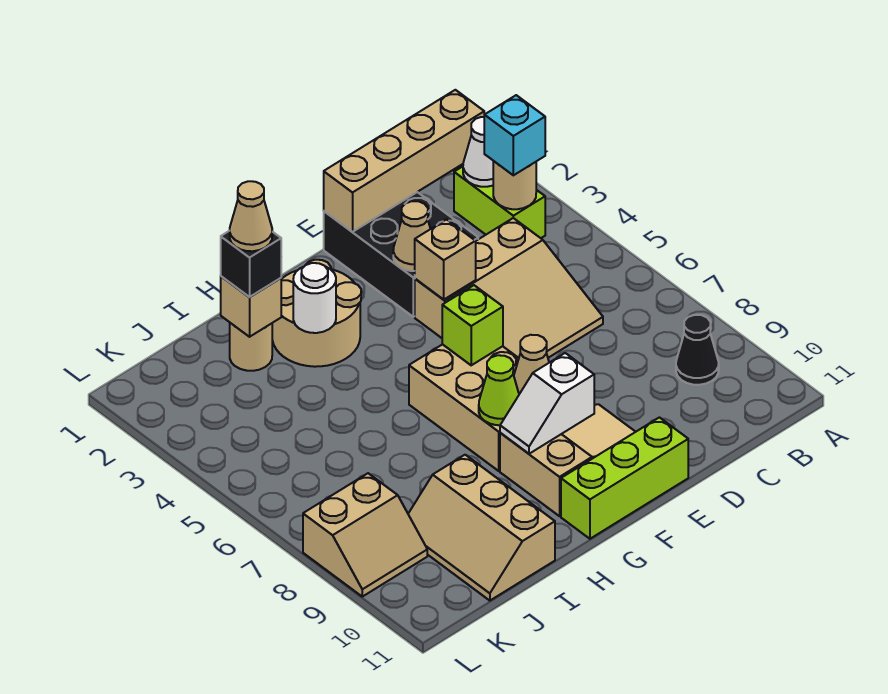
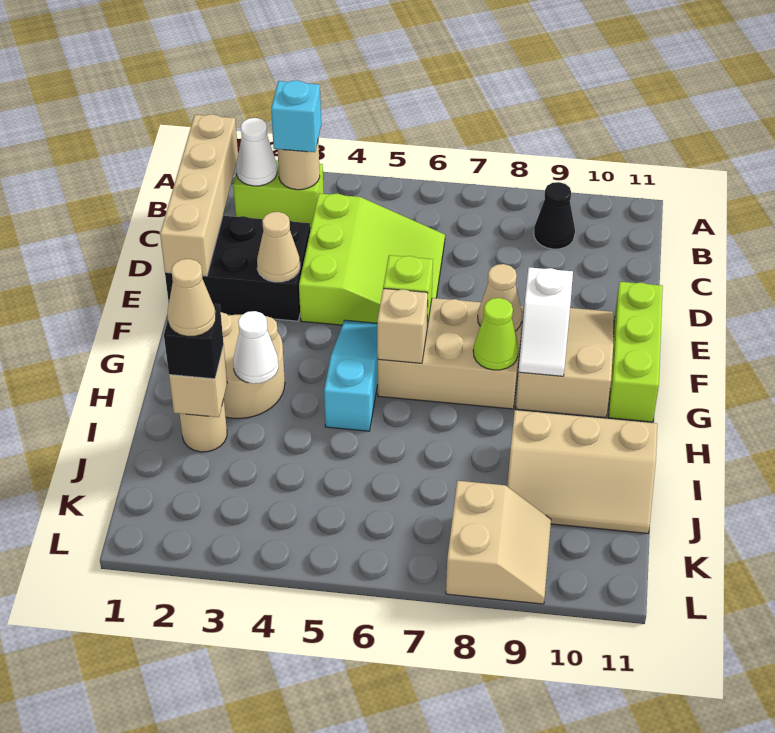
tan slope C4:E6 level 1 top 4 -> lime slope C4:E6 level 1 top 4
tan brick E4 level 2 -> tan brick G6 level 2
none -> cyan slope F5:H5 level 1 top H
white round brick H3 level 2 -> white cone H3 level 2

